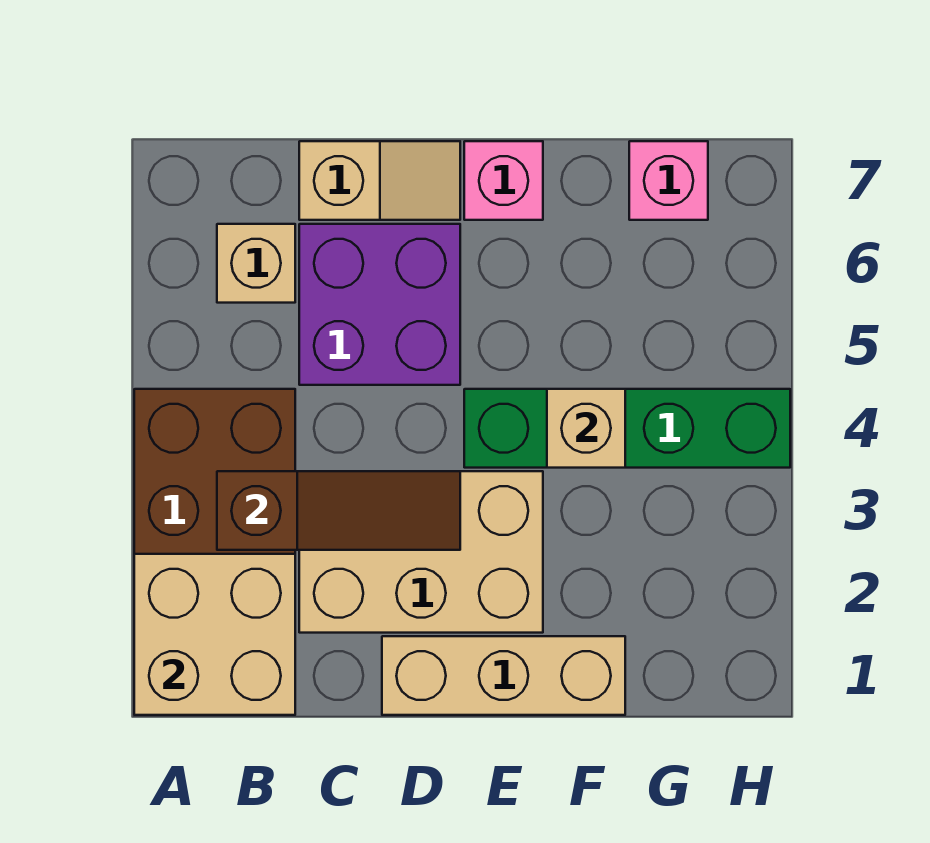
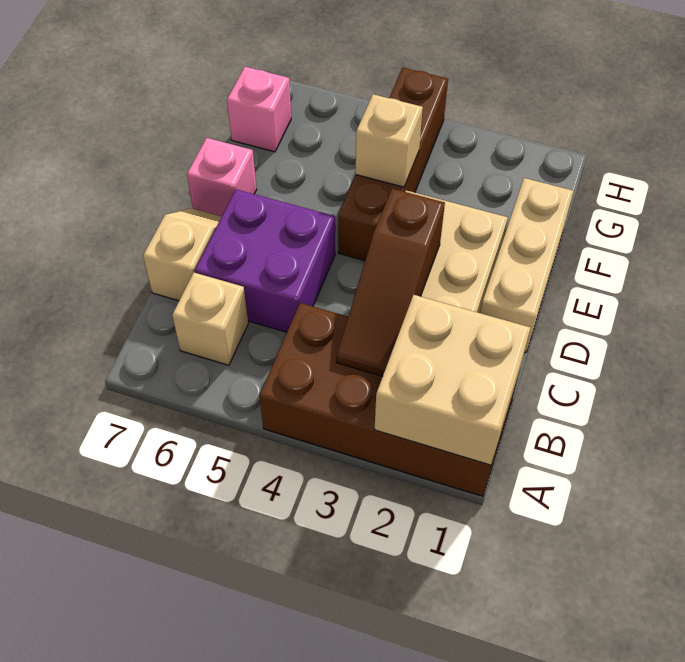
brown slope B3:D3 level 2 top B -> brown slope B3:D3 level 2 top D
green brick E4:H4 level 1 -> brown brick E4:H4 level 1

